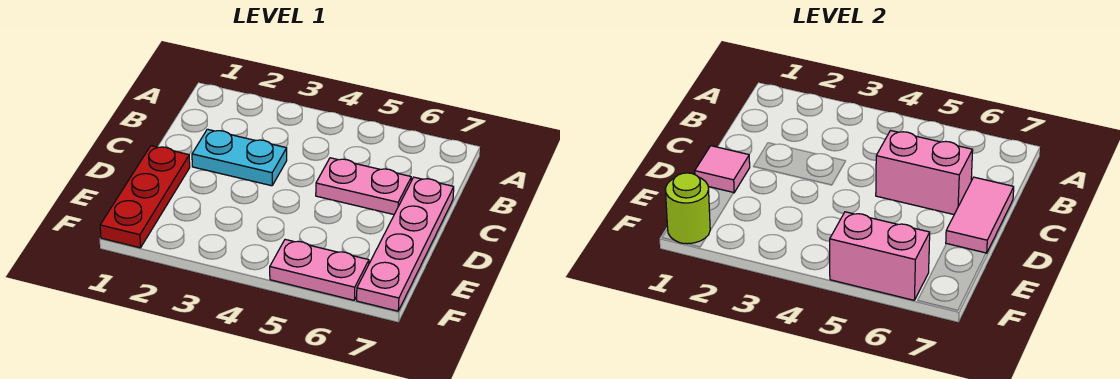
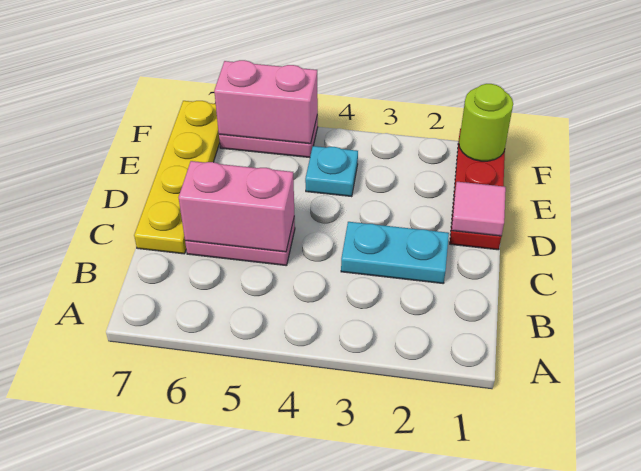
pink plate C7:F7 level 1 -> yellow plate C7:F7 level 1
pink tile C7:D7 level 2 -> none
none -> cyan plate E4 level 1

